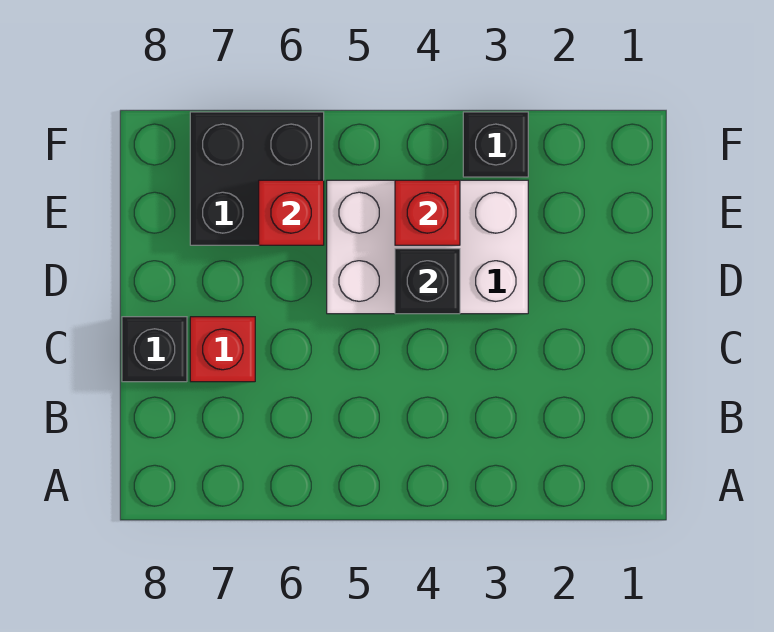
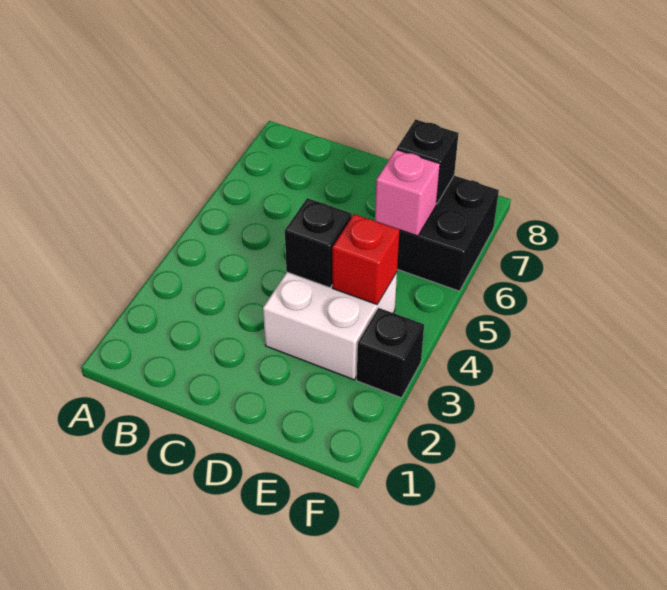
red brick C7 level 1 -> none
black brick C8 level 1 -> black brick E7 level 2
white brick D3:E5 level 1 -> white brick D3:E4 level 1
red brick E6 level 2 -> pink brick E6 level 2

